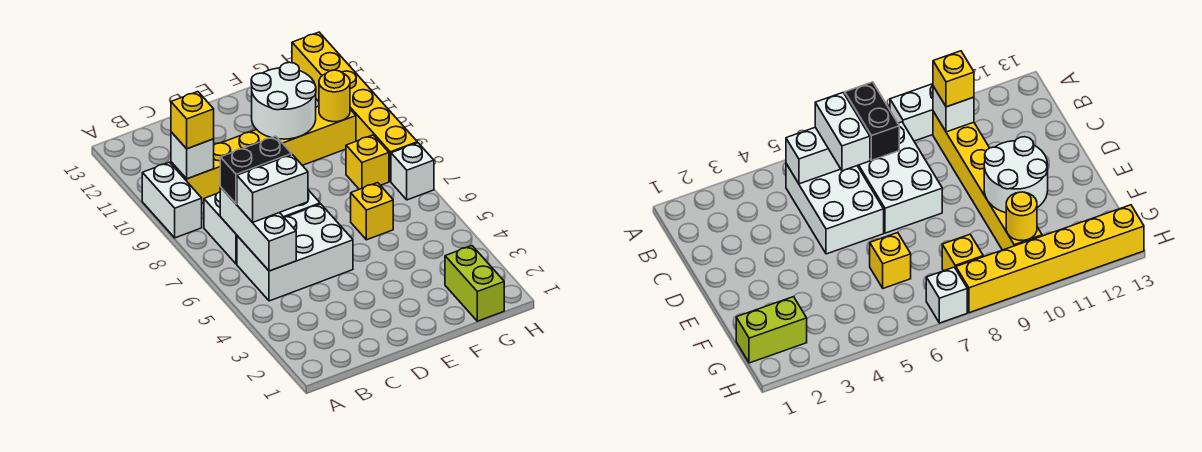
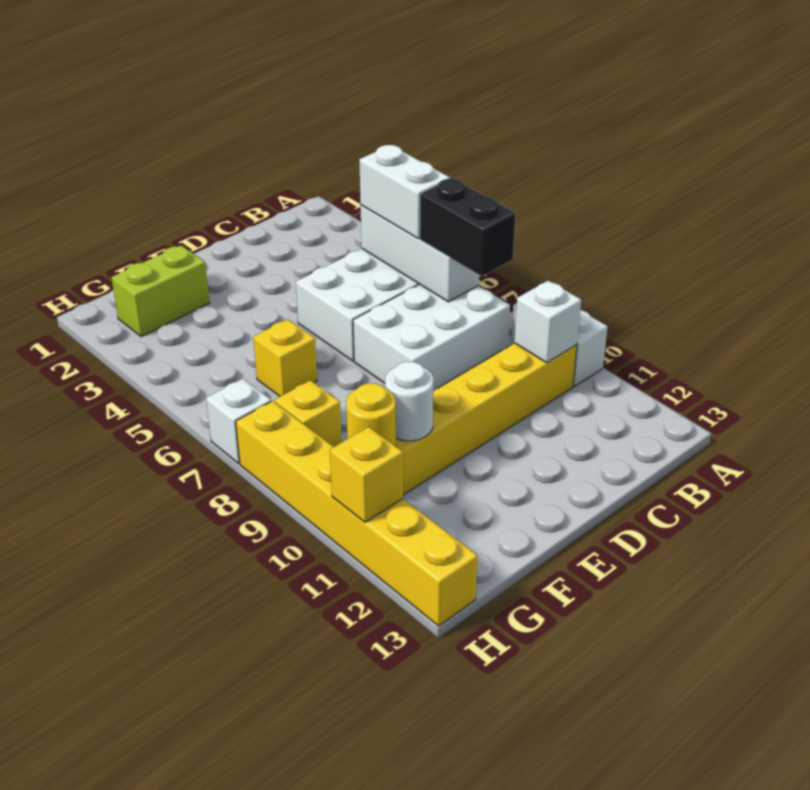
white brick B6:C6 level 3 -> white brick B5:B6 level 3
black brick B7:C7 level 3 -> black brick B7:B8 level 3
yellow brick B10 level 3 -> yellow brick H11 level 2
white round brick E10:F11 level 2 -> white round brick F10 level 2
lime brick G1:G2 level 1 -> lime brick F2:G2 level 1

